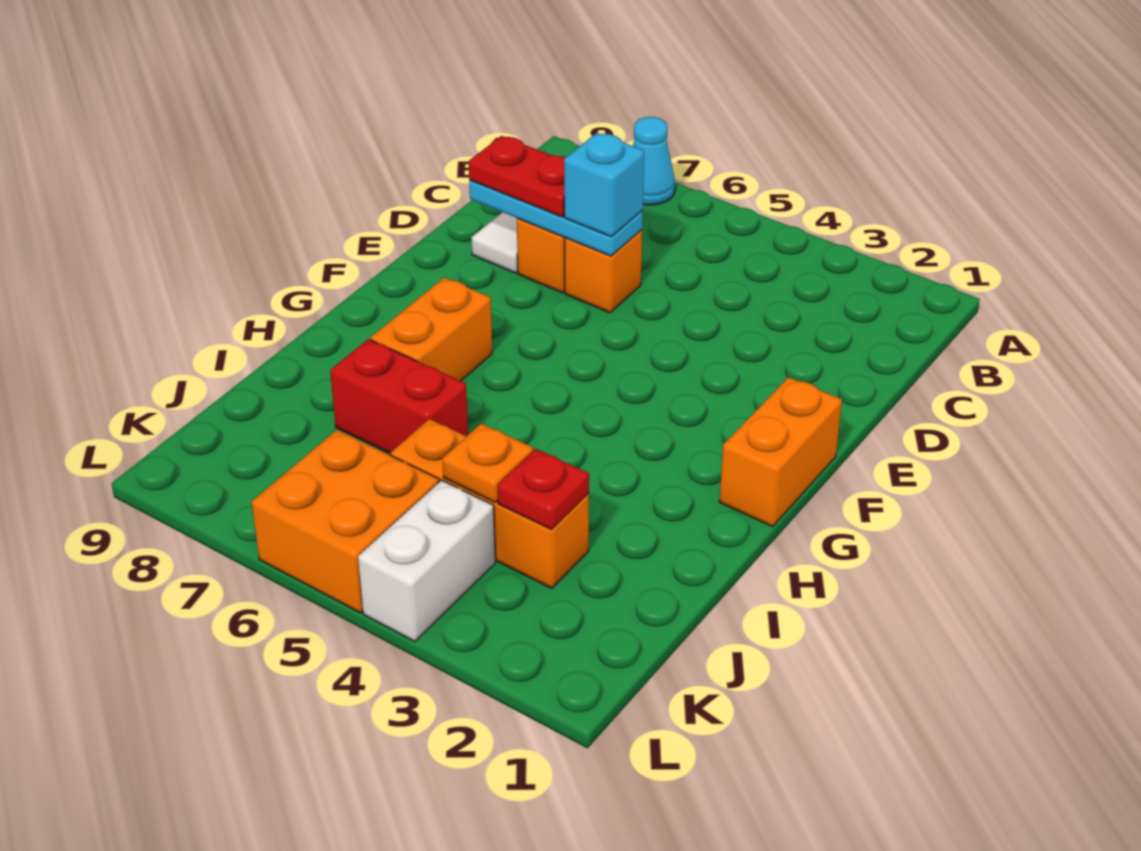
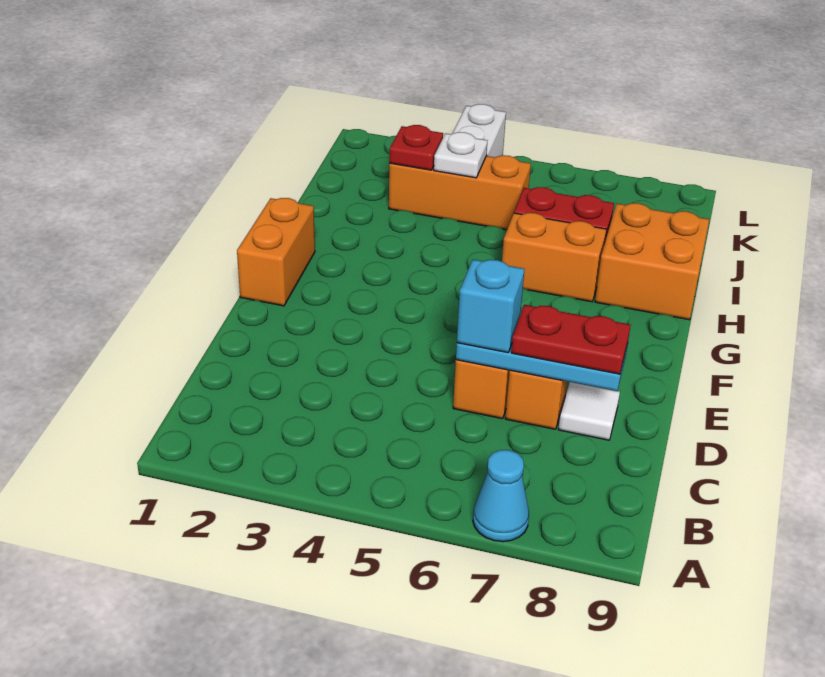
orange brick G7:H7 level 1 -> orange brick H6:H7 level 1
orange plate J4 level 2 -> white plate J4 level 2
orange brick K5:L6 level 1 -> orange brick H8:I9 level 1

